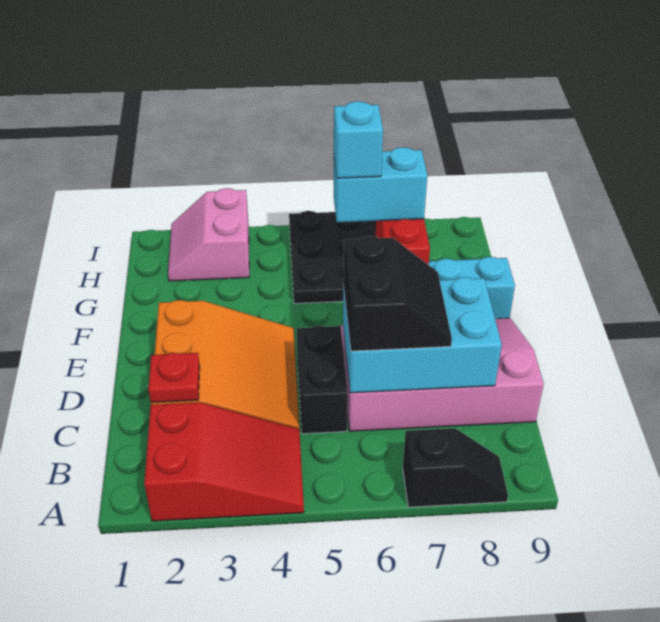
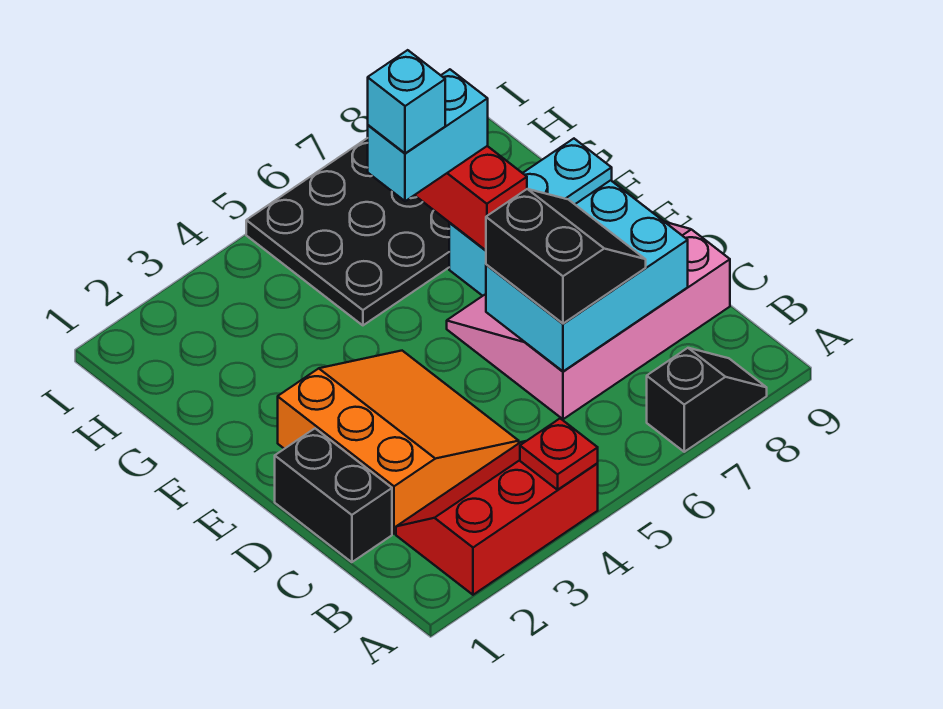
red slope A2:B4 level 1 top 2 -> red slope A2:B4 level 1 top A
red plate C2 level 2 -> red plate A4 level 2
black brick C5:D5 level 1 -> black brick C1:D1 level 1
pink slope H2:I3 level 1 top 3 -> none

